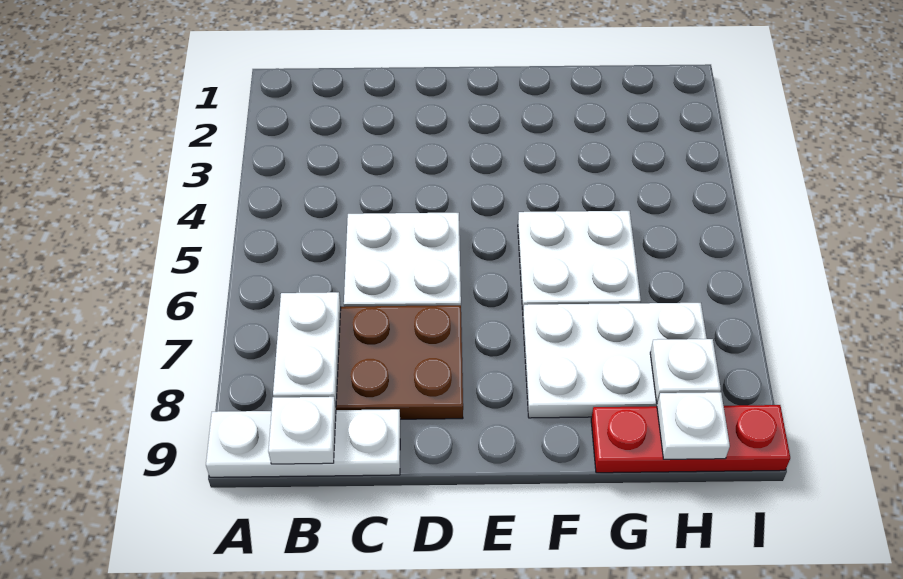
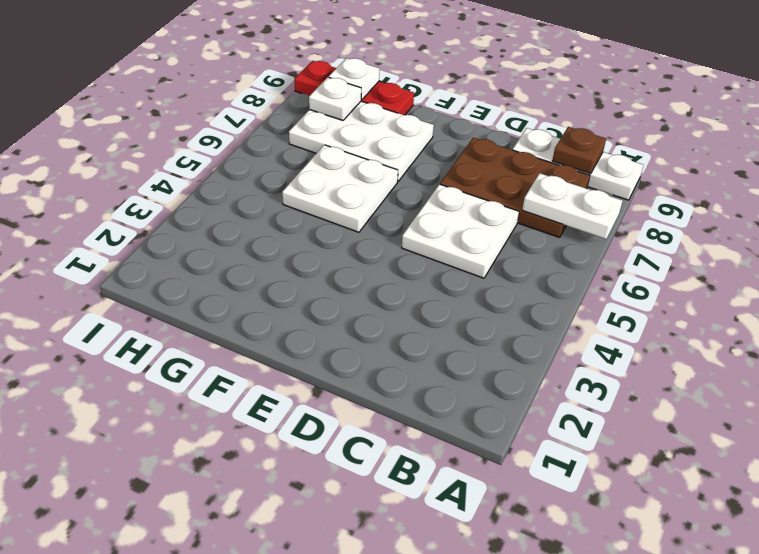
white plate B7:B8 level 2 -> white plate A7:B7 level 2
white plate B9 level 2 -> brown plate B9 level 2

